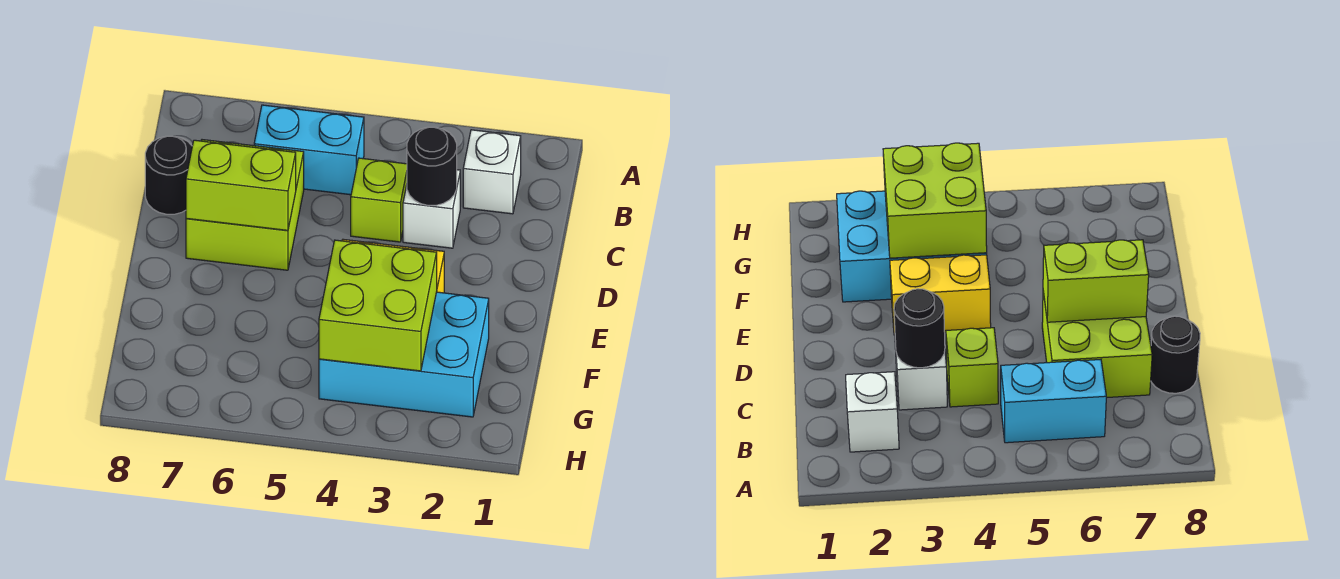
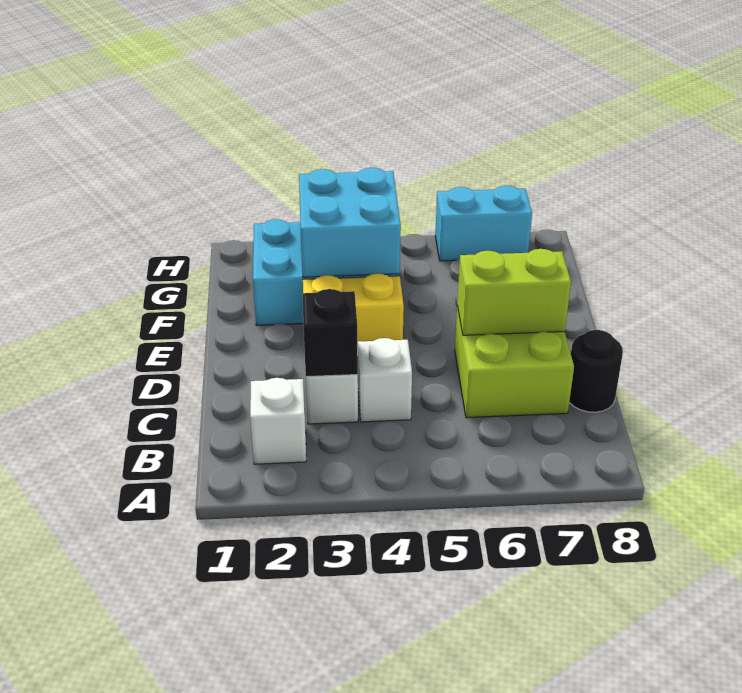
cyan brick B5:B6 level 1 -> cyan brick H6:H7 level 1
black round brick C3 level 2 -> black brick C3 level 2
lime brick C4 level 1 -> white brick C4 level 1
lime brick F3:G4 level 2 -> cyan brick F3:G4 level 2

